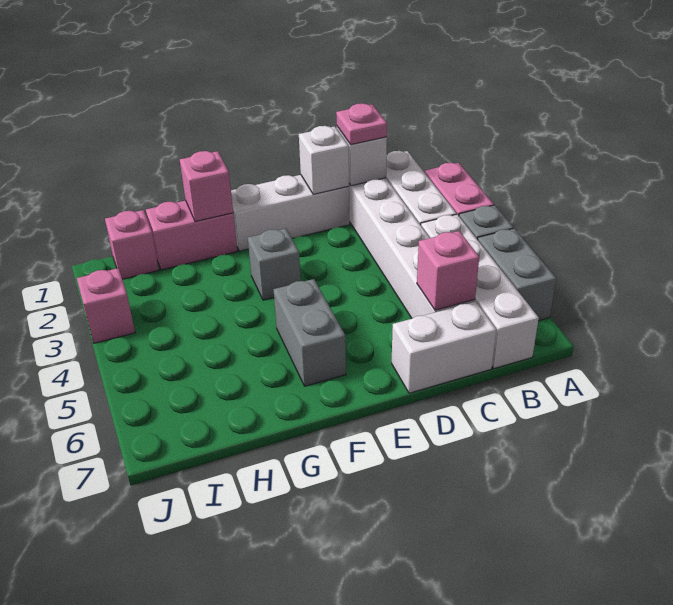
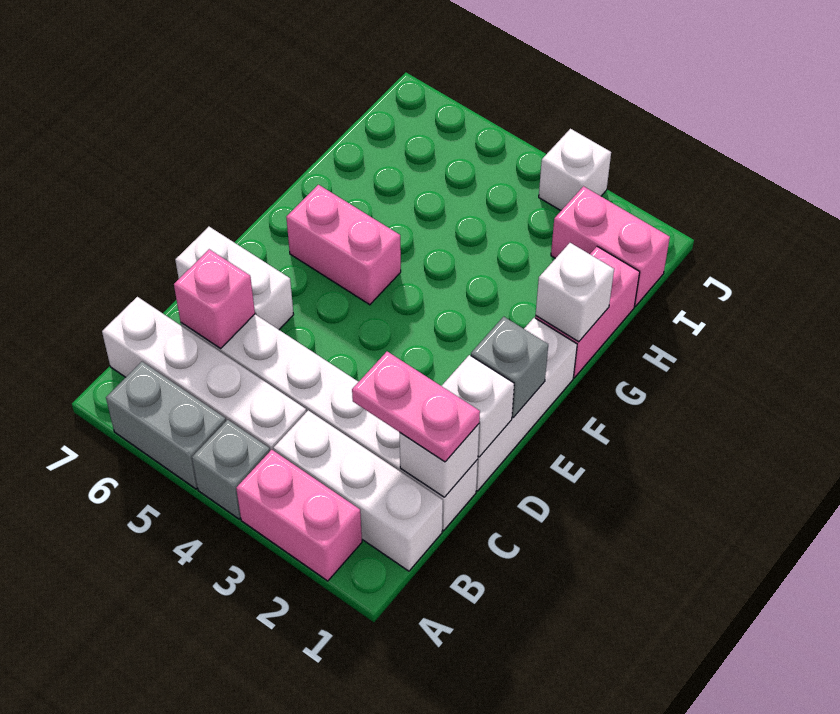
pink plate C1 level 3 -> pink plate C1:C2 level 3
white brick C7:D7 level 1 -> white brick D6:D7 level 1
grey brick F3 level 1 -> grey brick E1 level 2
grey brick F5:F6 level 1 -> pink brick F5:F6 level 1
pink brick G1 level 2 -> white brick G1 level 2
pink brick I1 level 1 -> pink brick I1:I2 level 1
pink brick J3 level 1 -> white brick J3 level 1

